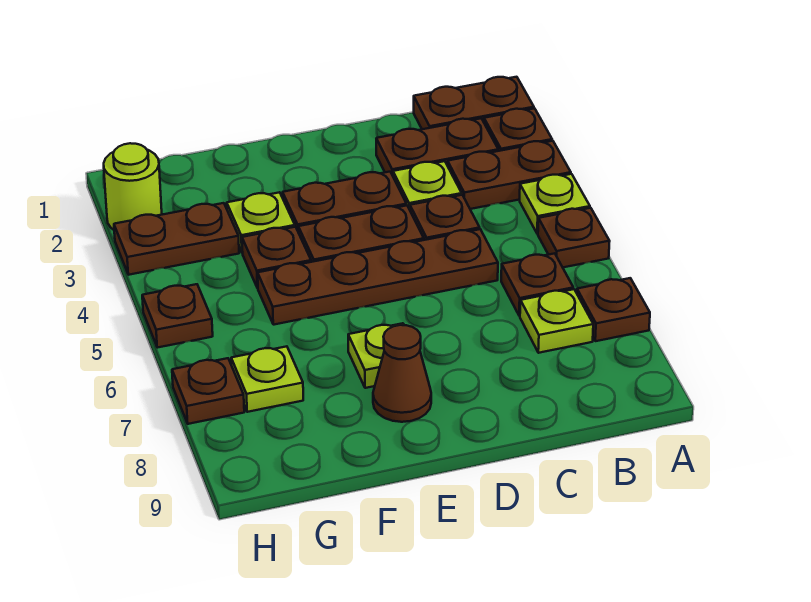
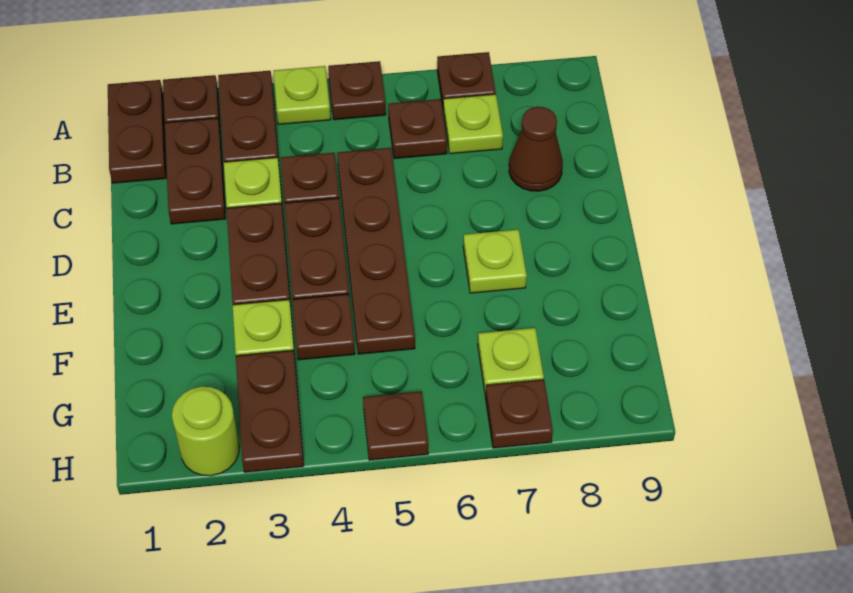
brown cone E8 level 1 -> brown cone C8 level 1

